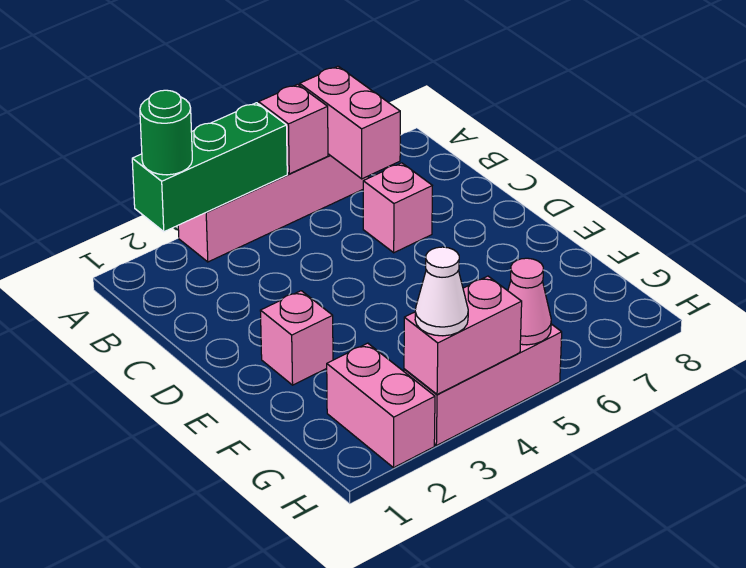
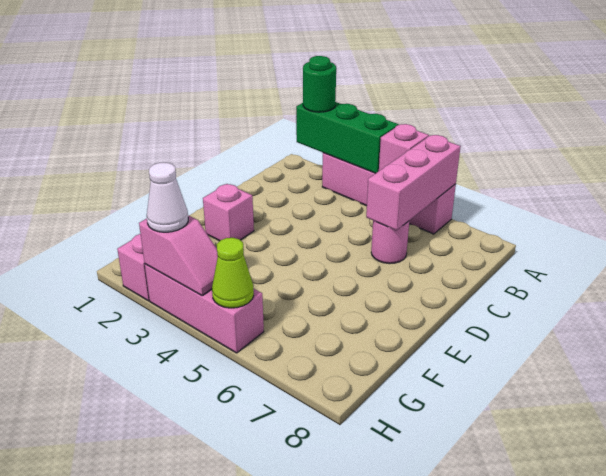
pink brick A6:B6 level 2 -> pink brick A6:C6 level 2
pink brick C6 level 1 -> pink round brick C6 level 1
pink brick H3:H4 level 2 -> pink slope H3:H4 level 2 top 3
pink cone H5 level 2 -> lime cone H5 level 2

